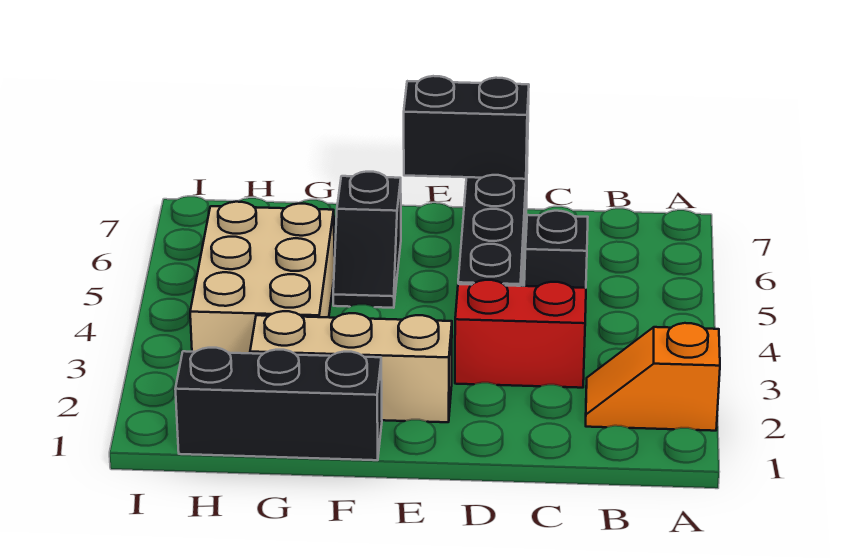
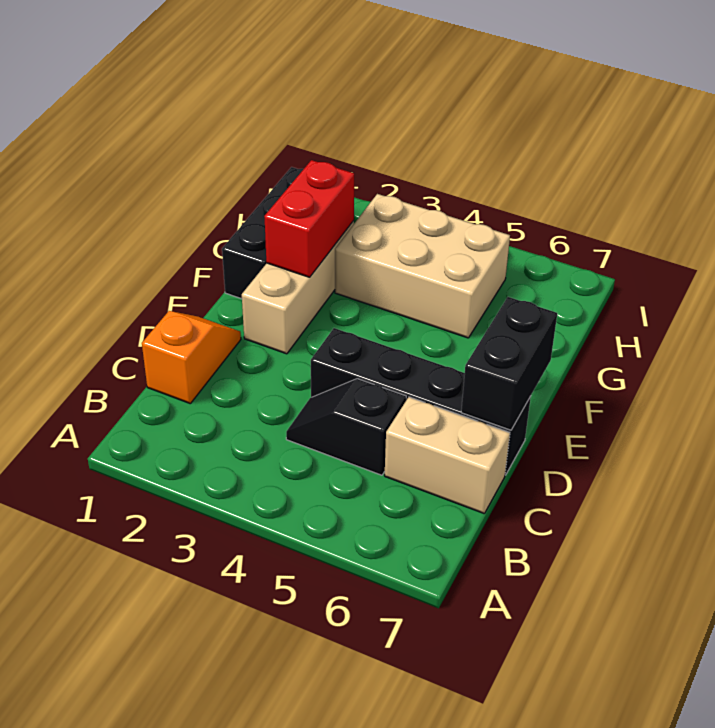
orange slope A2:B2 level 1 top A -> orange slope C1:D1 level 1 top C
red brick C3:D3 level 1 -> red brick F2:G2 level 2
none -> tan brick C6:C7 level 1
black slope F5:F6 level 1 top 6 -> none

